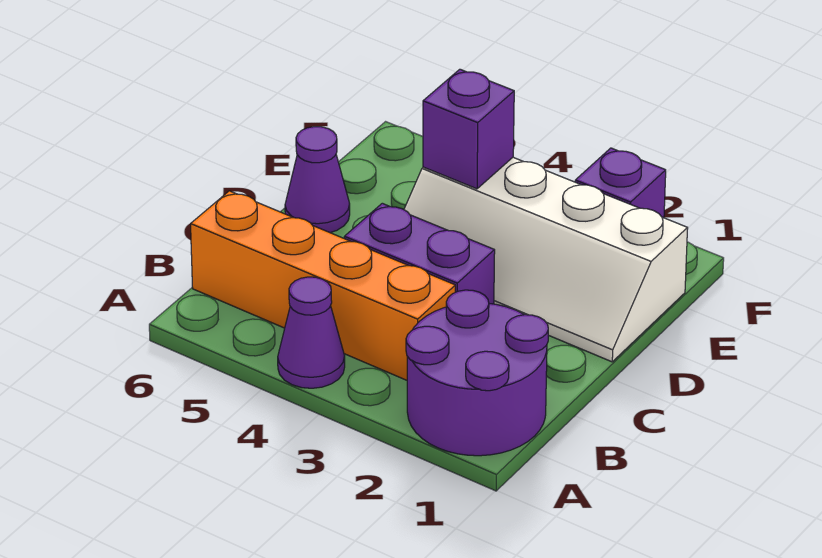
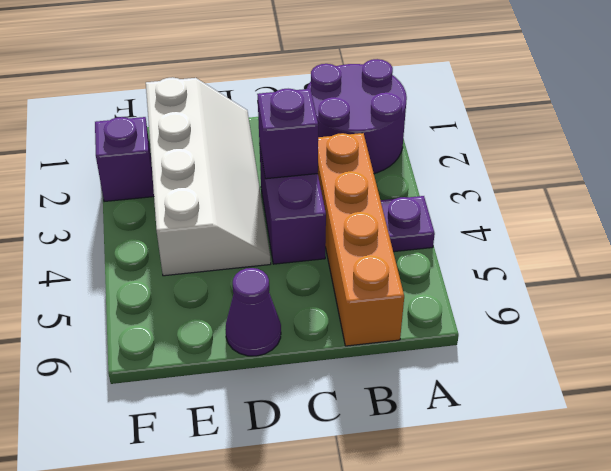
purple cone A4 level 1 -> purple plate A4 level 1
purple brick E4 level 2 -> purple brick C3 level 2

